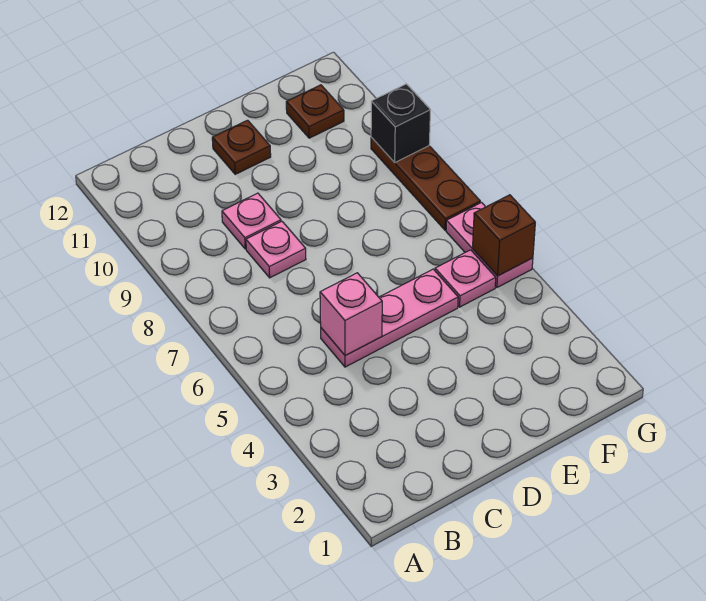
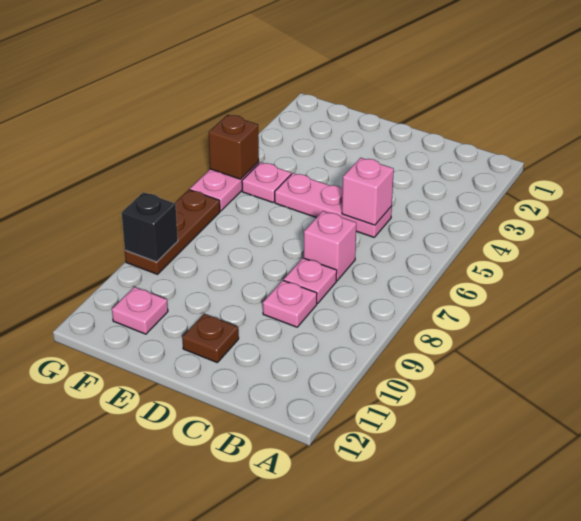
none -> pink brick C7 level 1
brown plate F11 level 1 -> pink plate F11 level 1

